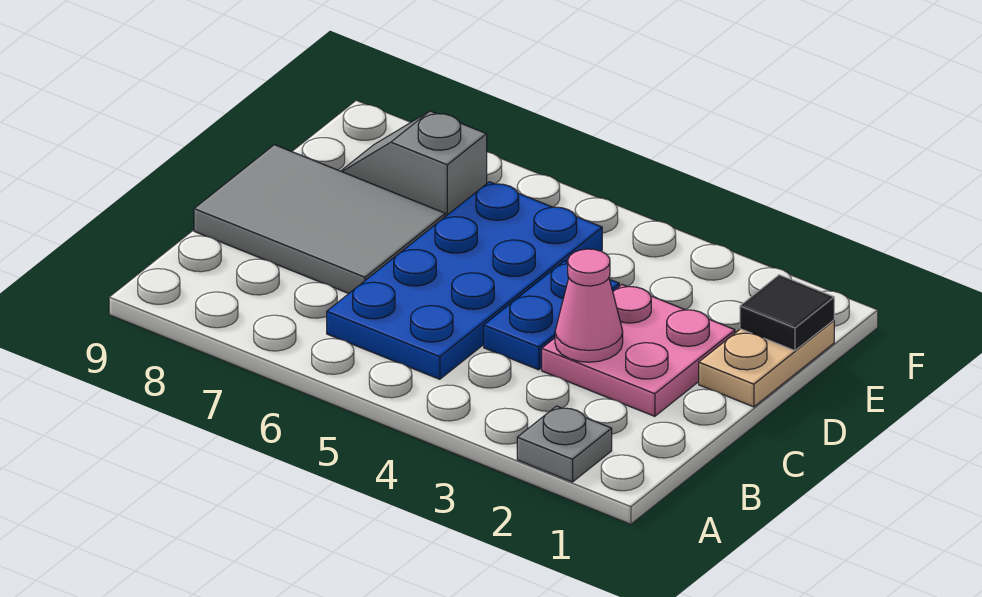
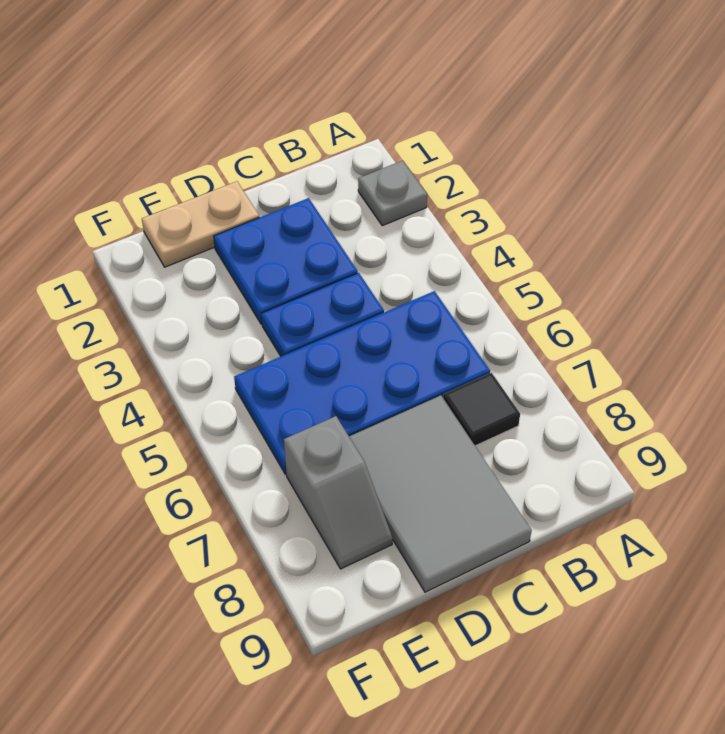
pink plate C2:D3 level 1 -> blue plate C2:D3 level 1
pink cone C3 level 2 -> none
black tile E1 level 2 -> black tile B7 level 1

